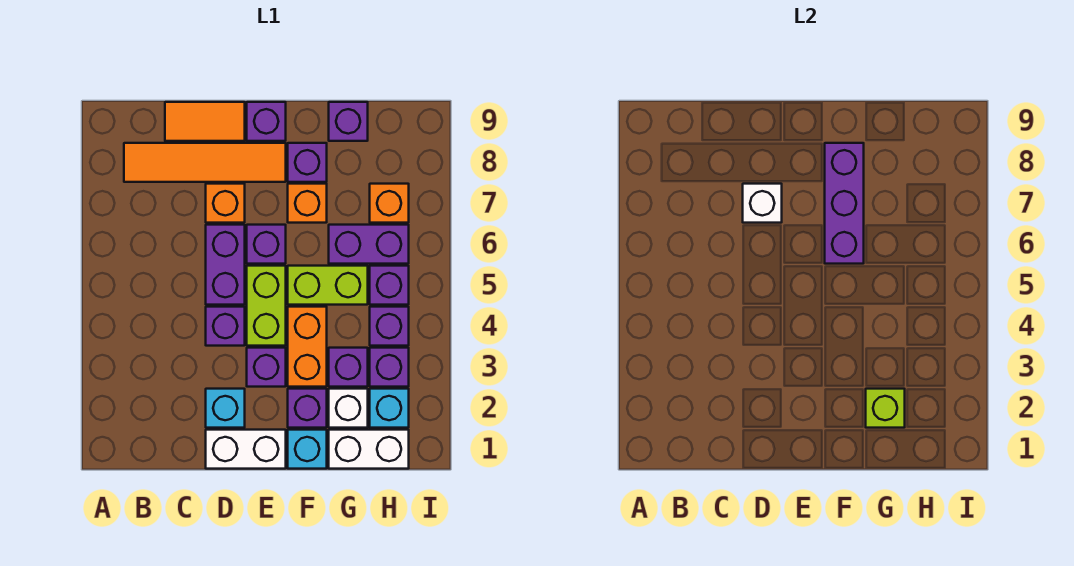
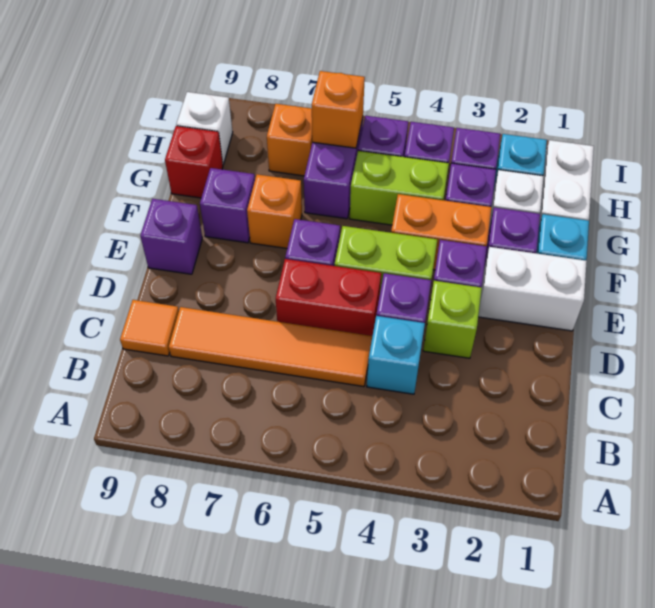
orange tile B8:E8 level 1 -> orange tile C5:C8 level 1
orange tile C9:D9 level 1 -> orange tile C9 level 1
white brick D1:E1 level 1 -> white brick E1:E2 level 1
cyan brick D2 level 1 -> cyan brick C4 level 1
purple brick D5:D6 level 1 -> red brick D5:D6 level 1
orange brick D7 level 1 -> orange brick H6 level 2
white brick D7 level 2 -> white brick H9 level 1
lime brick F5:G5 level 1 -> lime brick G4:G5 level 1
purple brick F6:F8 level 2 -> none
lime brick G2 level 2 -> lime brick D3 level 1
purple brick G9 level 1 -> red brick G9 level 1

